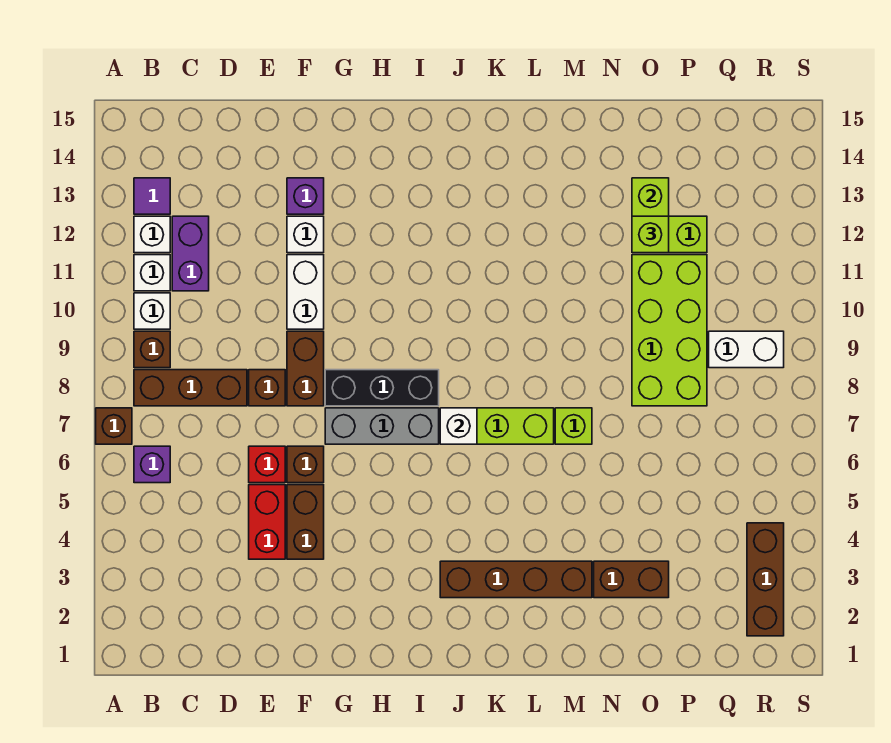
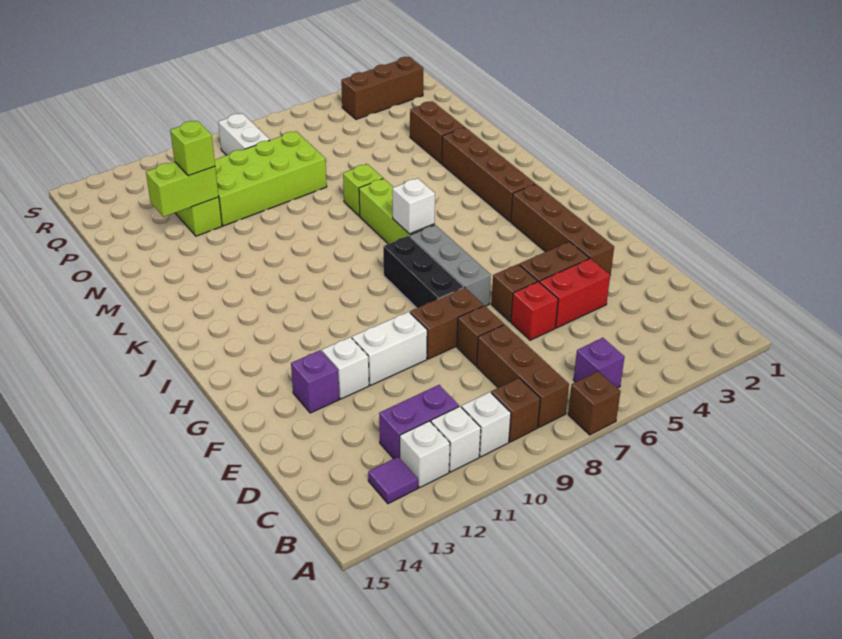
none -> brown brick F3:I3 level 1

